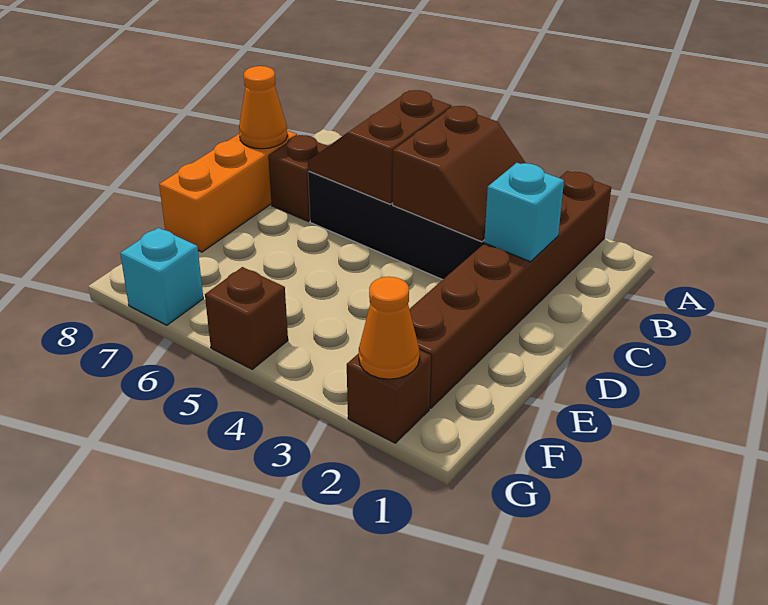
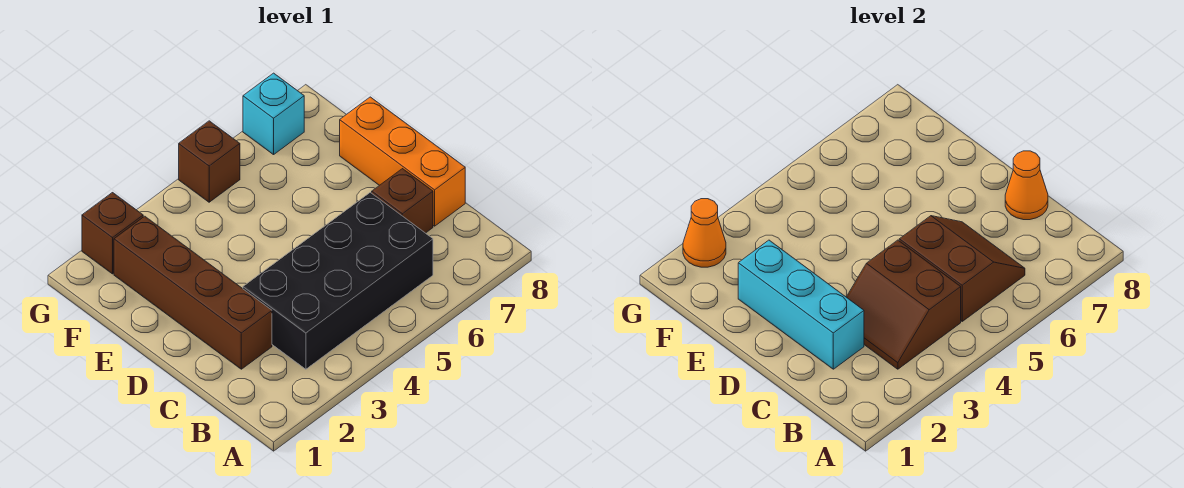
brown brick A2:F2 level 1 -> brown brick C2:F2 level 1
cyan brick C2 level 2 -> cyan brick C2:E2 level 2

